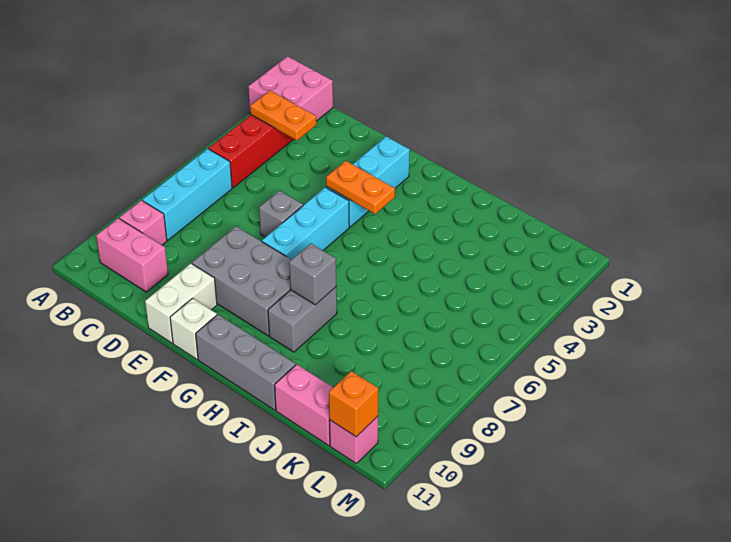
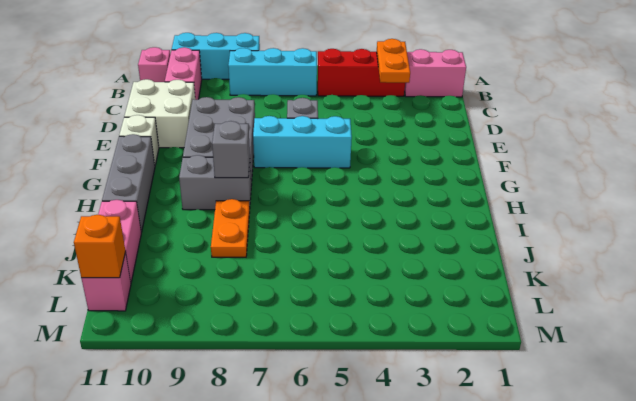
pink brick A1:B2 level 1 -> pink brick B1:B2 level 1
pink brick B9 level 1 -> pink brick B11 level 1
white brick E10:E11 level 1 -> white brick D10:E11 level 1
cyan brick F2:F4 level 1 -> cyan brick A8:A10 level 1
orange plate F4:G4 level 2 -> orange plate I8:J8 level 1

